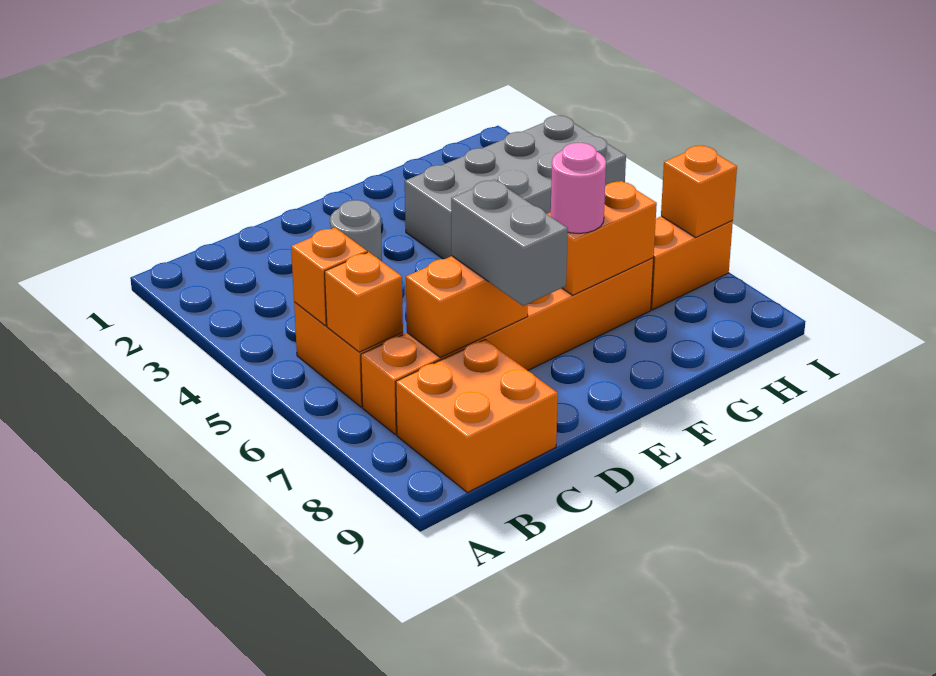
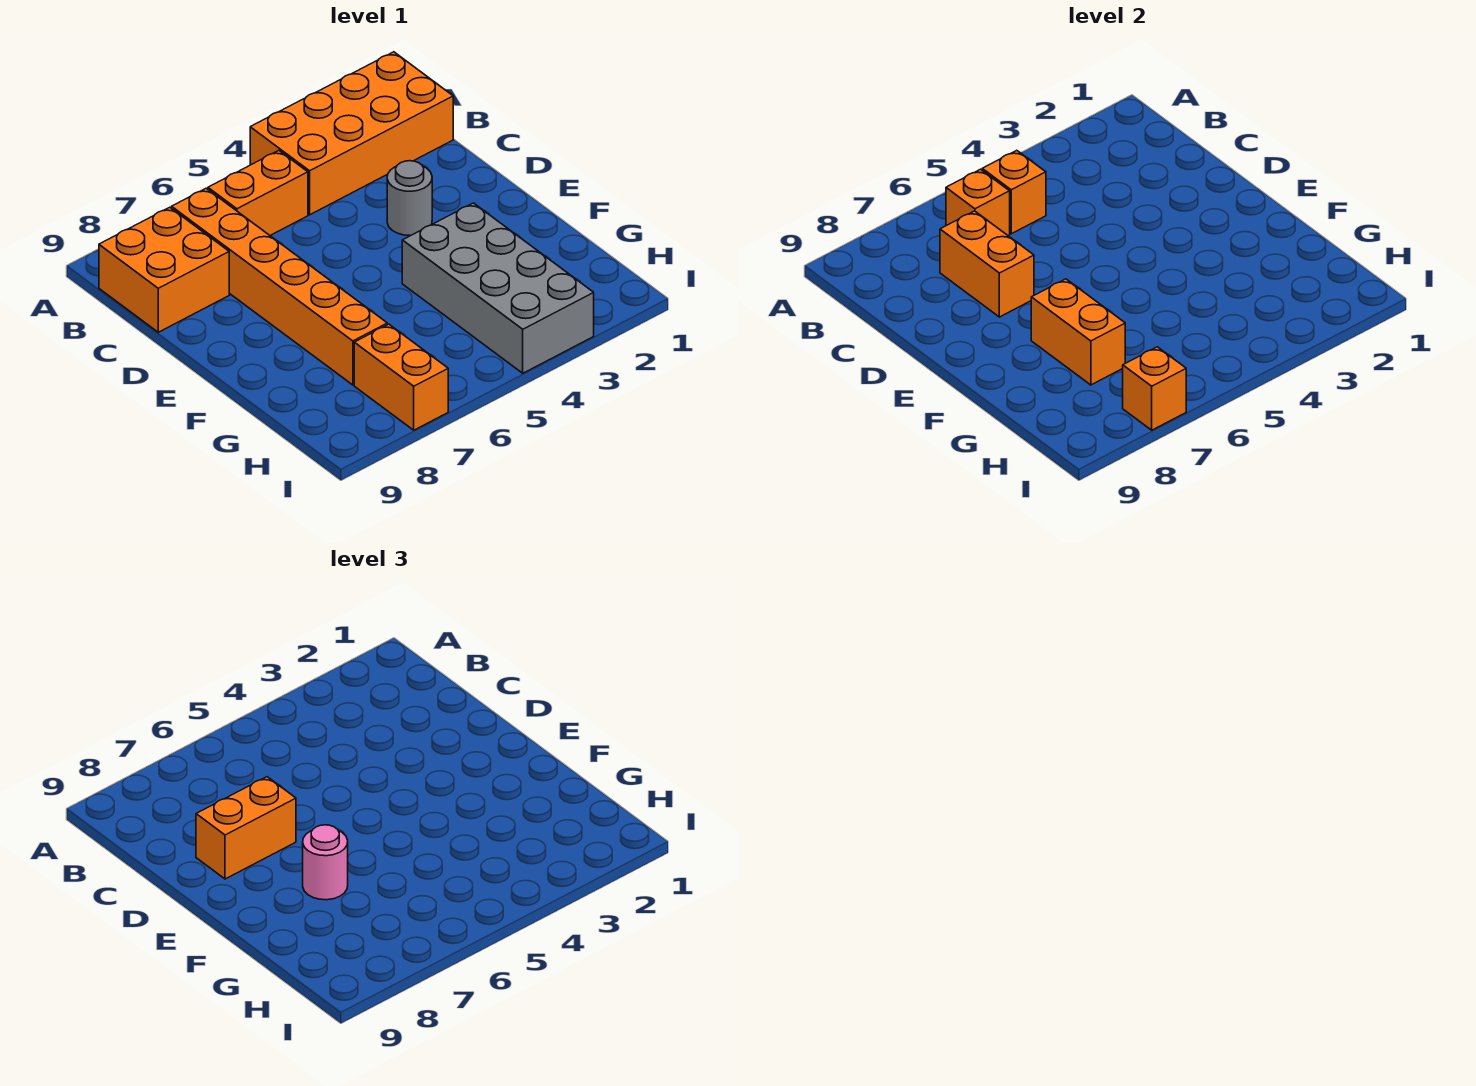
none -> orange brick A1:B4 level 1
grey brick D7:D8 level 3 -> orange brick D7:D8 level 3

